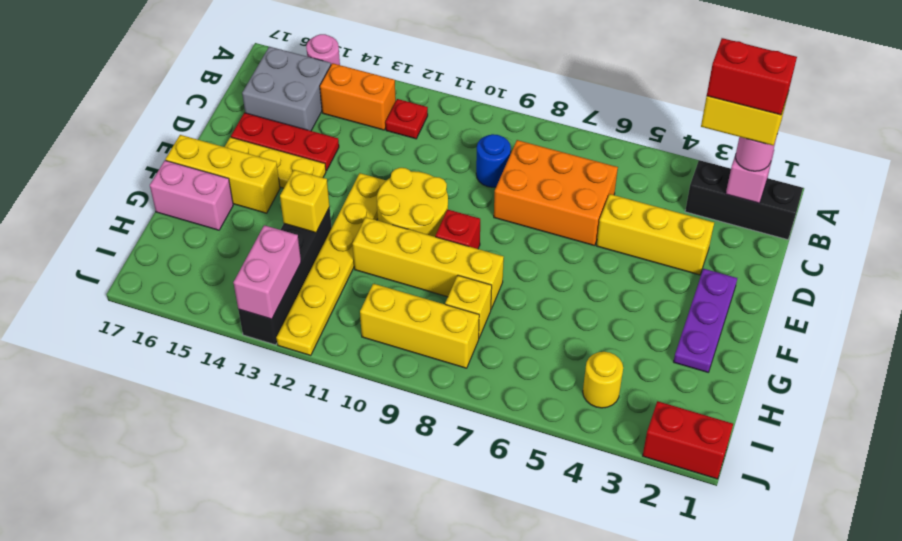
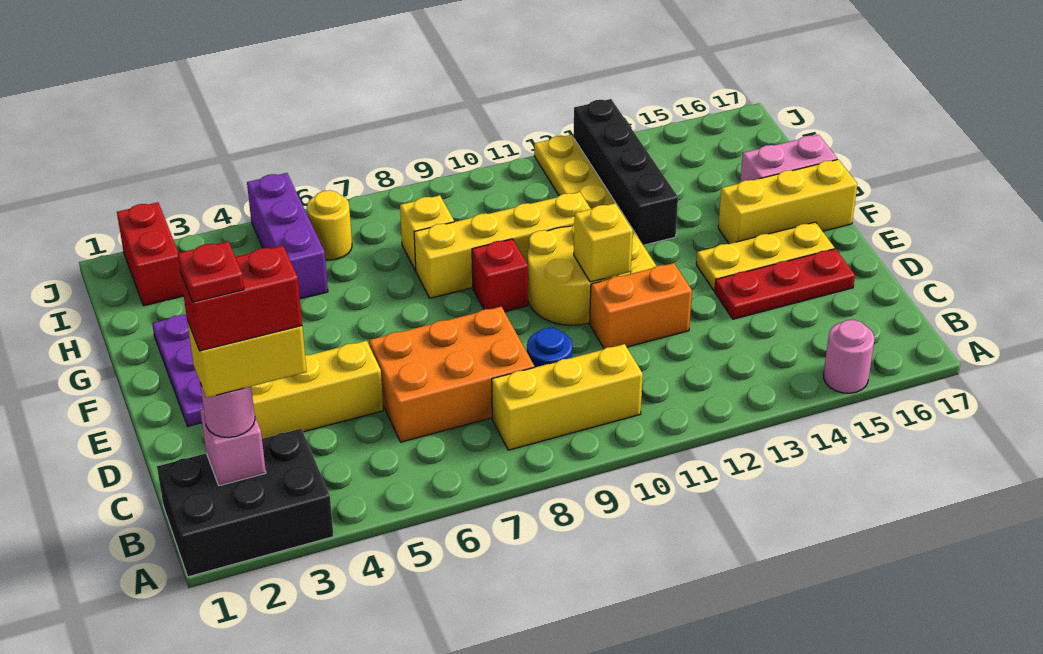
black brick B1:B3 level 1 -> black brick A1:B3 level 1
red plate B12 level 1 -> red plate B2 level 6
orange brick B13:B14 level 1 -> orange brick D11:D12 level 1
grey brick B15:C16 level 1 -> none
yellow brick G13 level 2 -> yellow brick E11 level 2
none -> purple brick H5:J5 level 1
yellow round brick I4 level 1 -> yellow round brick I6 level 1
yellow brick I8:I10 level 1 -> yellow brick B8:B10 level 1
pink brick I13:J13 level 2 -> none
red brick J1:J2 level 1 -> red brick I2:J2 level 1

